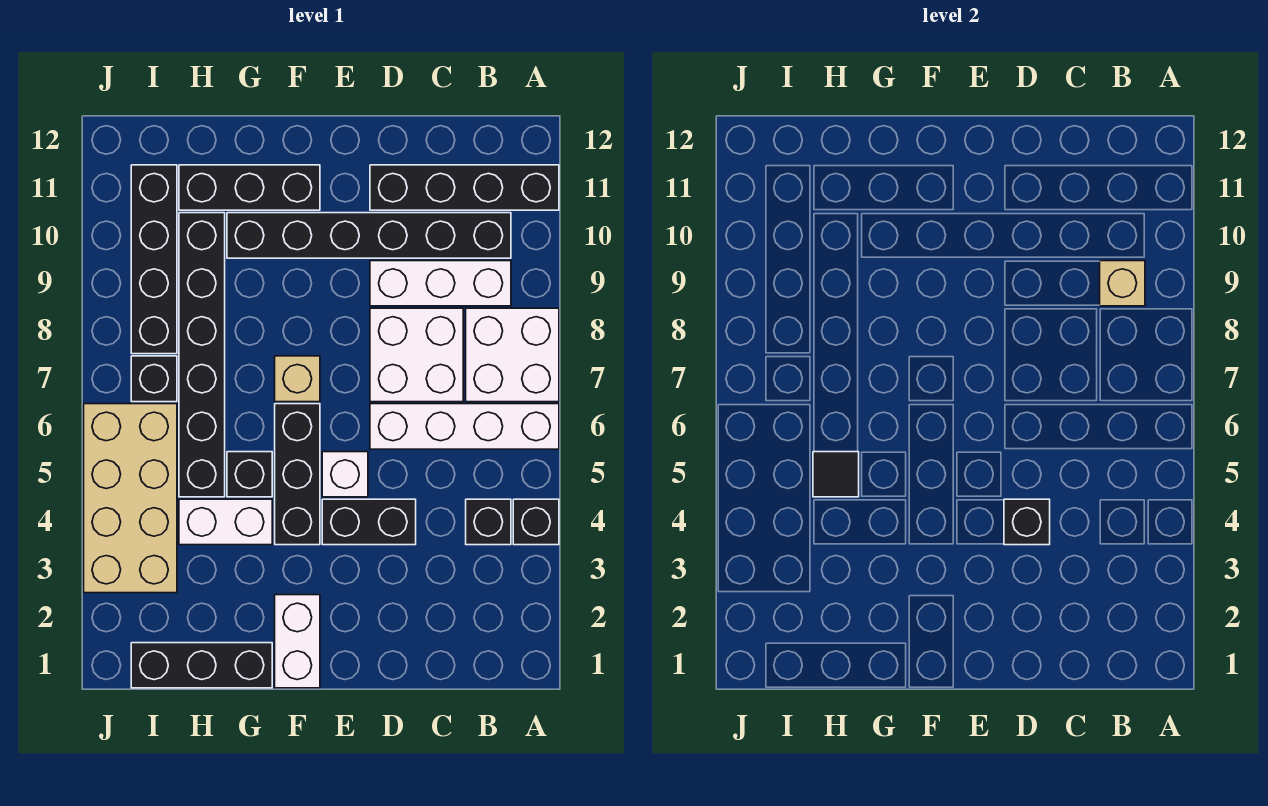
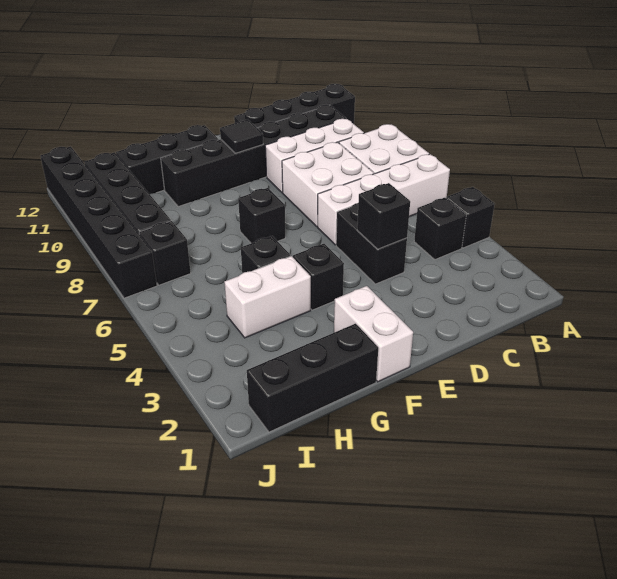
tan brick B9 level 2 -> none
black brick D4:E4 level 1 -> black brick D4:D5 level 1
white brick E5 level 1 -> none
black brick F4:F6 level 1 -> black brick F4 level 1
tan brick F7 level 1 -> black brick F7 level 1
black brick H5:H10 level 1 -> black brick J7:J12 level 1
black tile H5 level 2 -> black tile E10 level 2
tan brick I3:J6 level 1 -> none

